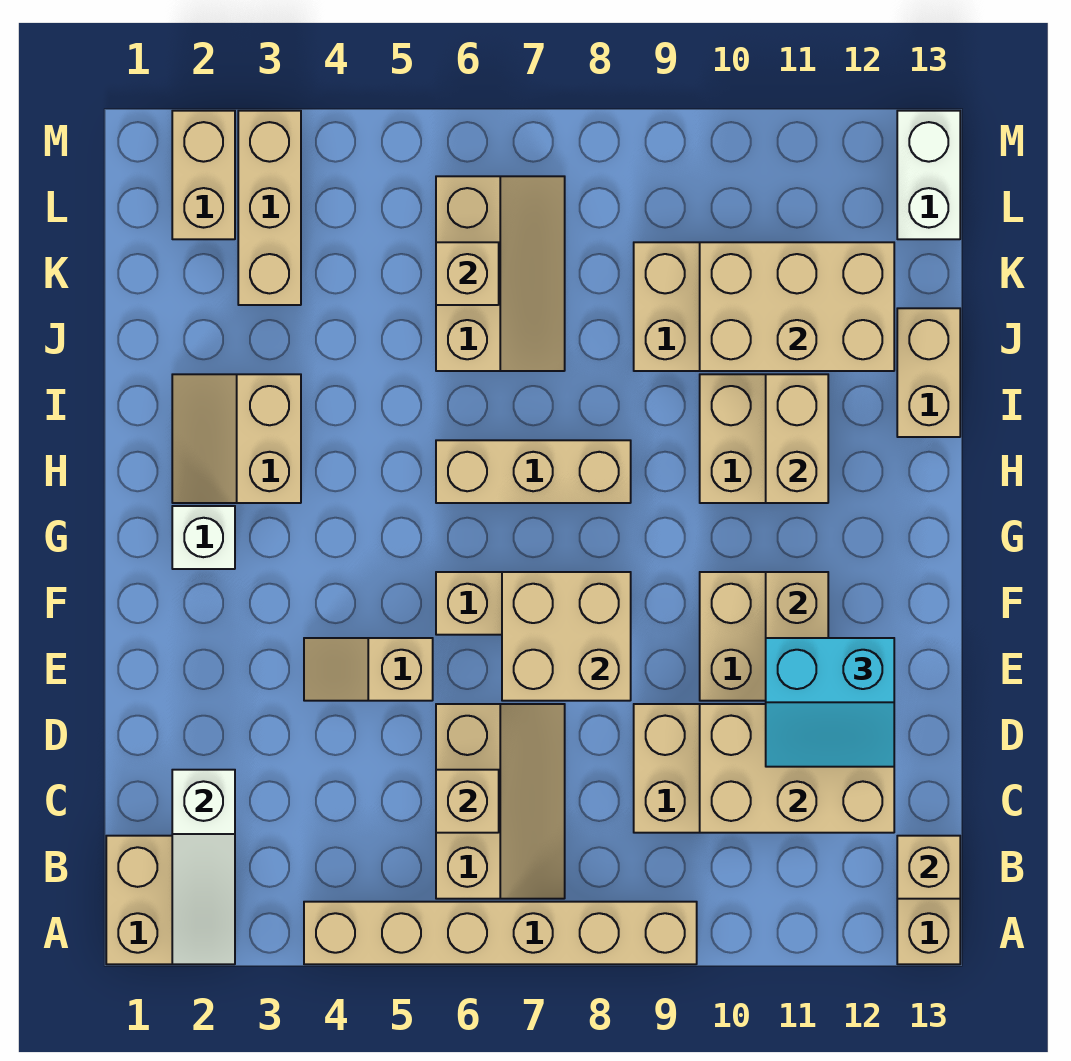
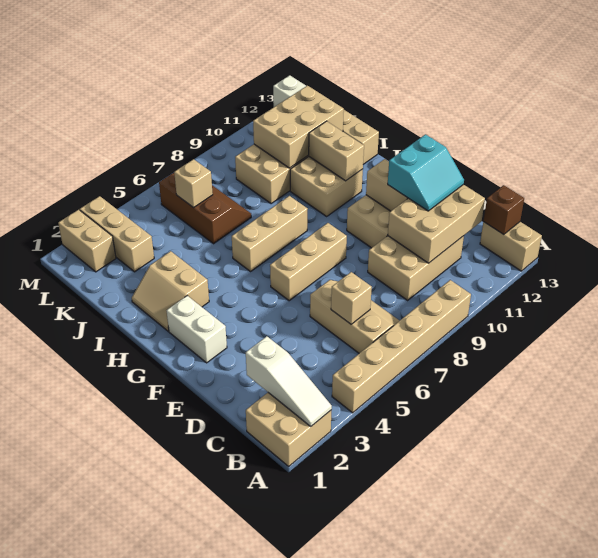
tan brick B13 level 2 -> brown brick B13 level 2
tan slope E4:E5 level 1 top 5 -> none
tan brick E7:F8 level 2 -> none
white brick G2 level 1 -> white brick F2:G2 level 1
tan slope J6:L7 level 1 top 6 -> brown slope J6:L7 level 1 top 6

